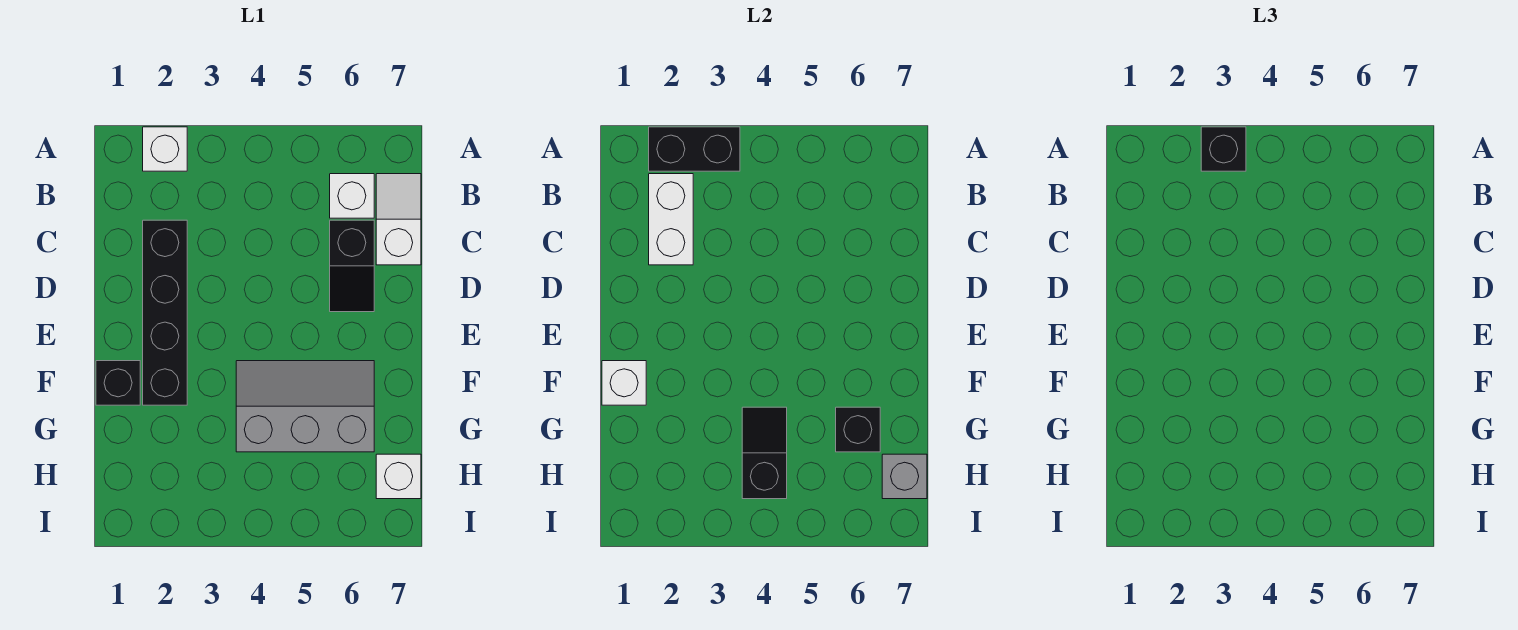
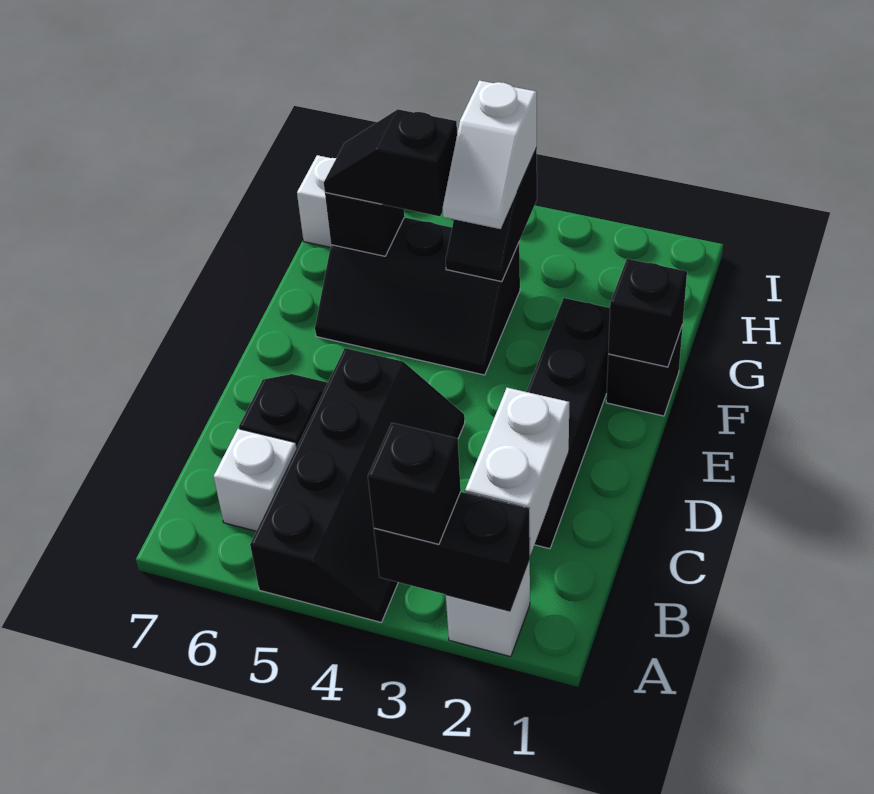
none -> black slope A4:D5 level 1 top 5
white slope B7:C7 level 1 top C -> white slope G4:H4 level 3 top H
white brick F1 level 2 -> black brick F1 level 2
grey slope F4:G6 level 1 top G -> black slope F4:G6 level 1 top G
none -> black slope G5:G6 level 3 top 5
grey brick H7 level 2 -> none

